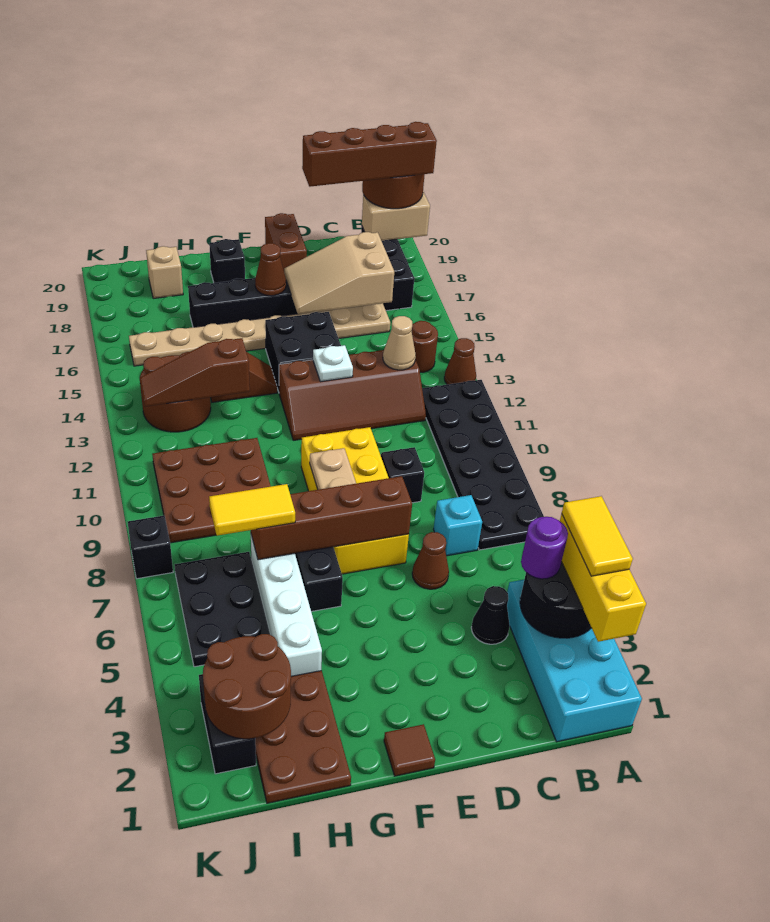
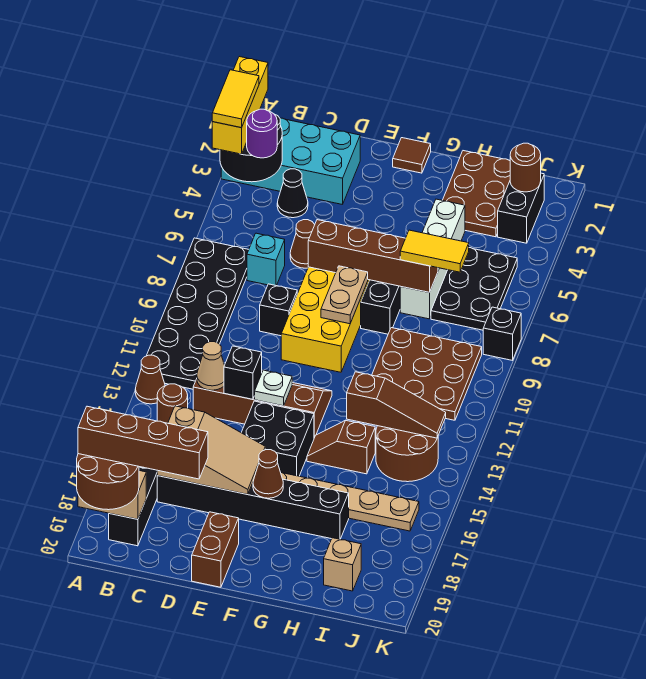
cyan brick A1:B4 level 1 -> cyan brick A2:D3 level 1
black brick G19 level 1 -> black brick D13 level 2
brown round brick I2:J3 level 2 -> brown round brick J2 level 2

